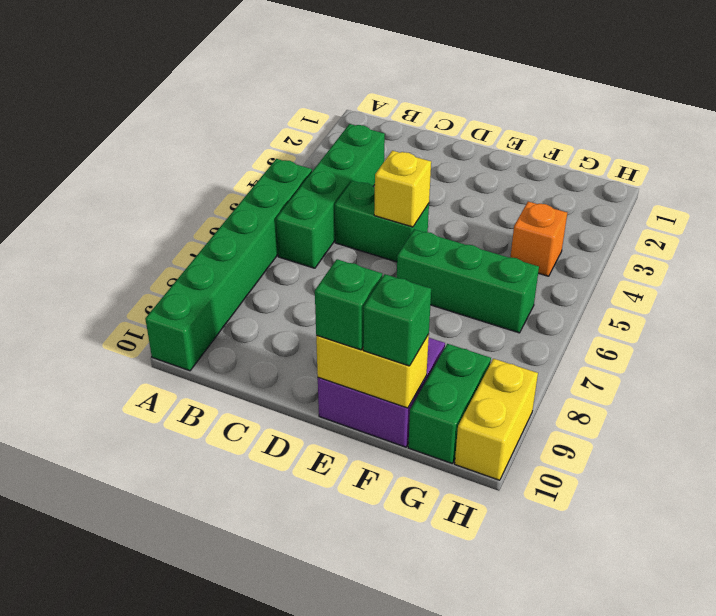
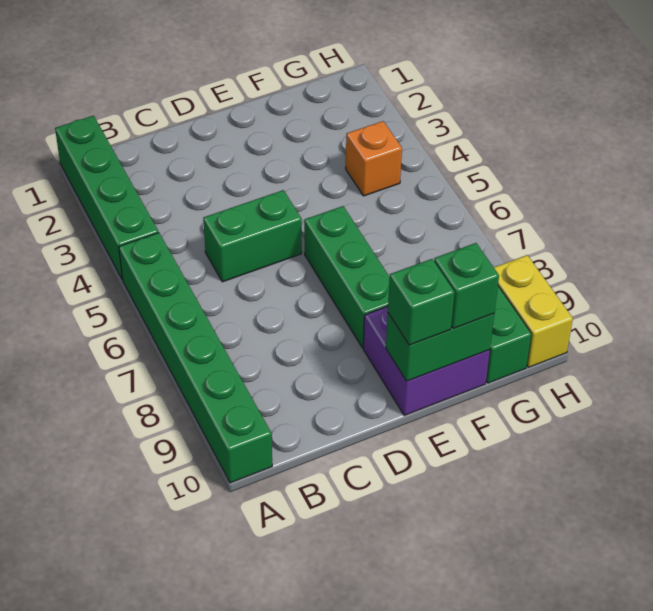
green brick B3:B6 level 1 -> green brick A1:A4 level 1
yellow brick D5 level 2 -> none
green brick E6:G6 level 1 -> green brick E6:E8 level 1
yellow brick E10:F10 level 2 -> green brick E10:F10 level 2

